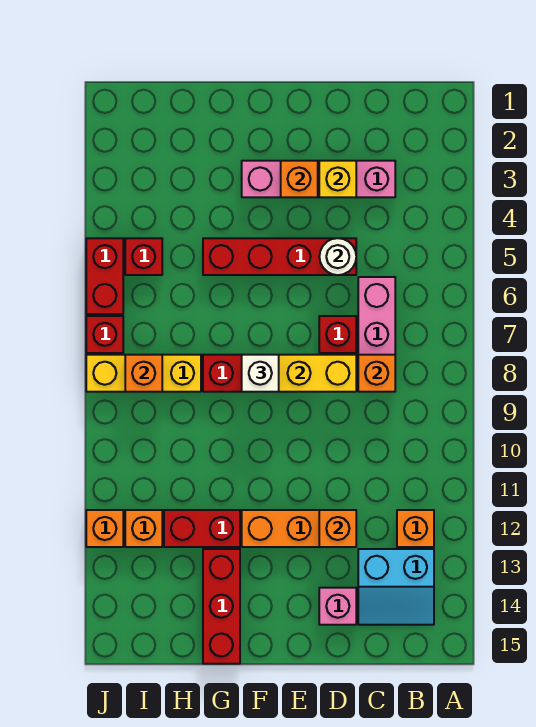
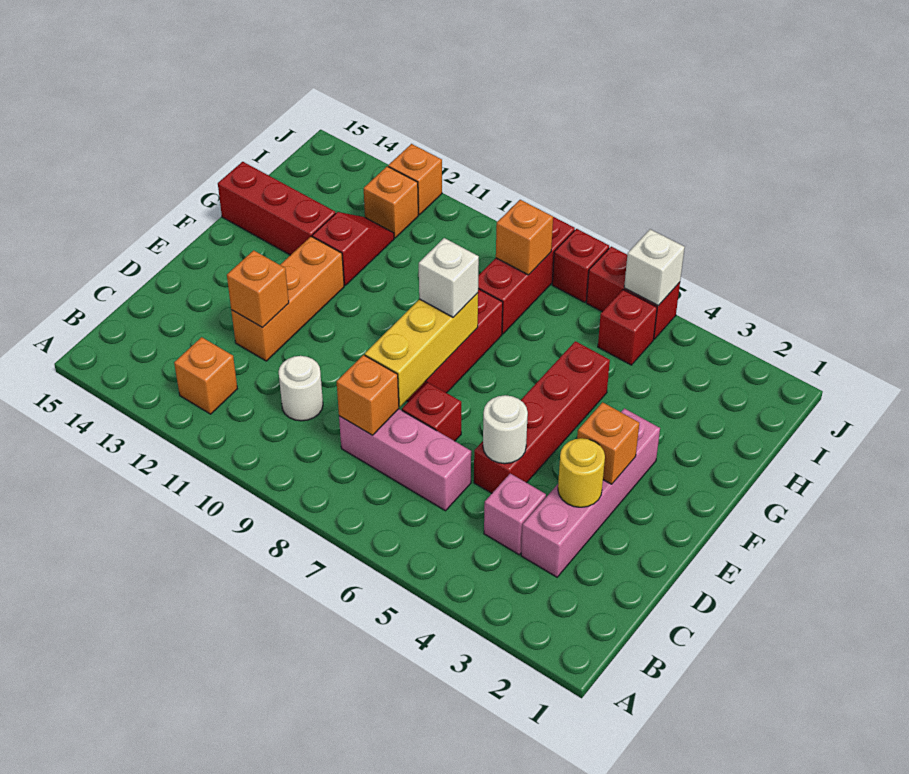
cyan slope B13:C14 level 1 top 13 -> none
none -> white round brick C10 level 1
yellow brick D3 level 2 -> yellow round brick D3 level 2
pink brick D14 level 1 -> pink brick C4 level 1
red brick G12:H12 level 1 -> red slope G12:H12 level 1 top G
yellow brick H8:J8 level 1 -> red brick H8:J8 level 1
none -> white brick J5 level 2

